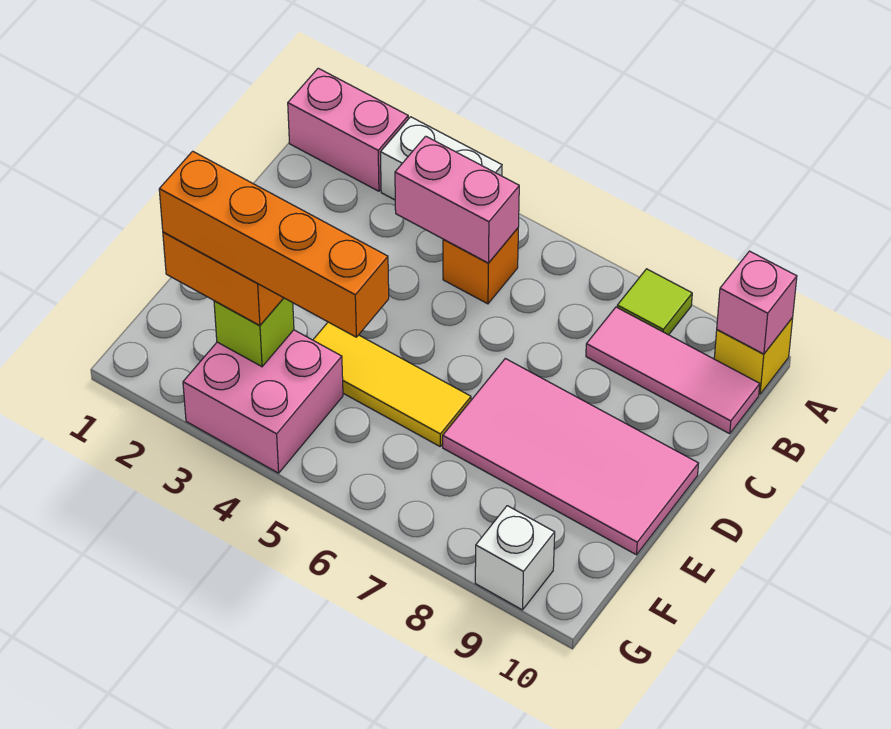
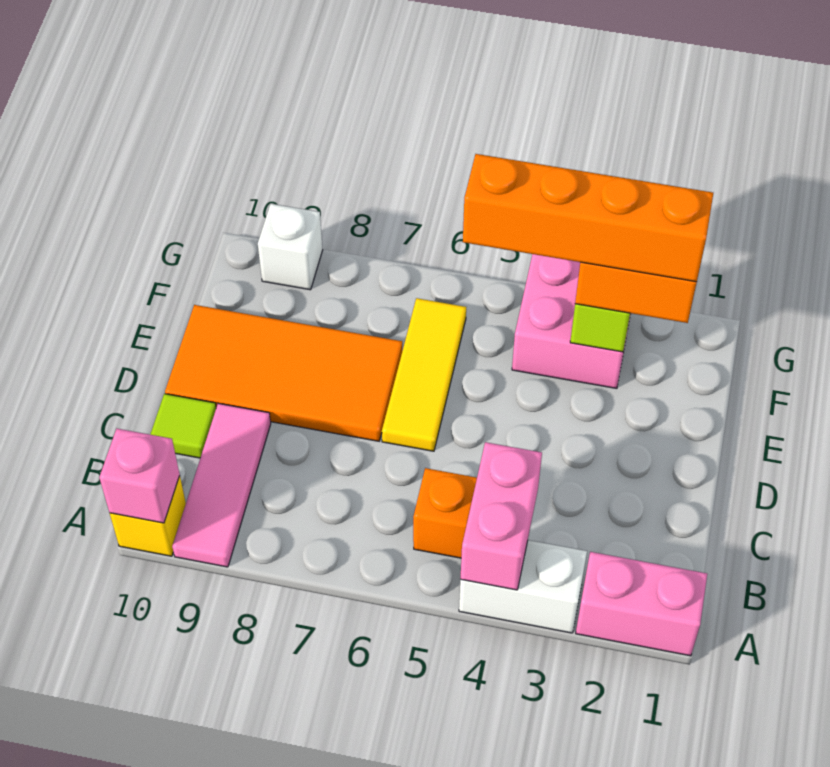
lime tile A8 level 1 -> lime tile C10 level 1
pink brick B4:B5 level 2 -> pink brick A4:B4 level 2
pink tile B8:B10 level 1 -> pink tile A9:C9 level 1
pink tile D7:E10 level 1 -> orange tile D7:E10 level 1
yellow tile E4:E6 level 1 -> yellow tile D6:F6 level 1

